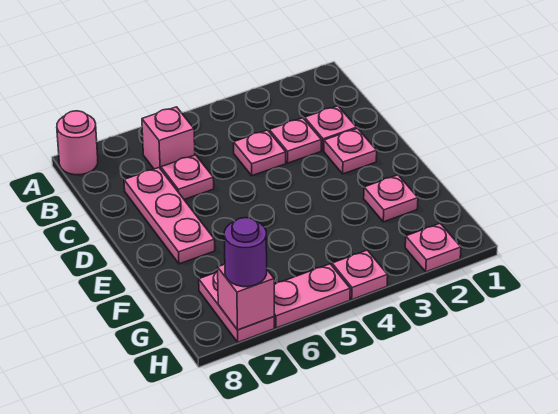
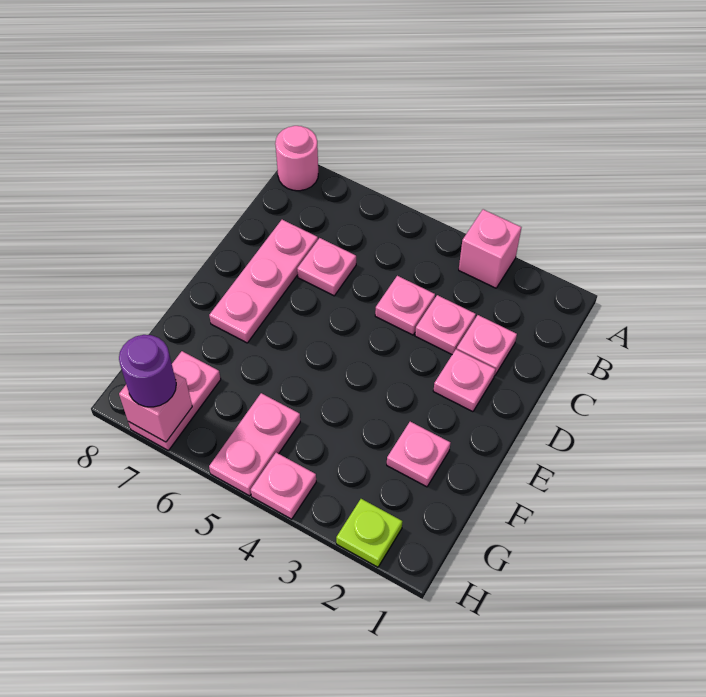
pink brick B6 level 1 -> pink brick A3 level 1
pink plate H2 level 1 -> lime plate H2 level 1
pink plate H5:H6 level 1 -> pink plate G5:H5 level 1

